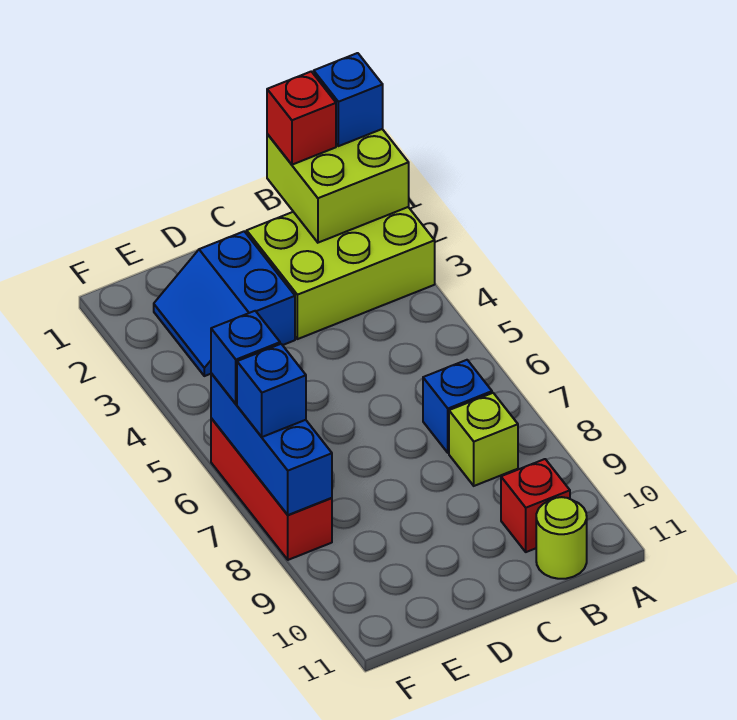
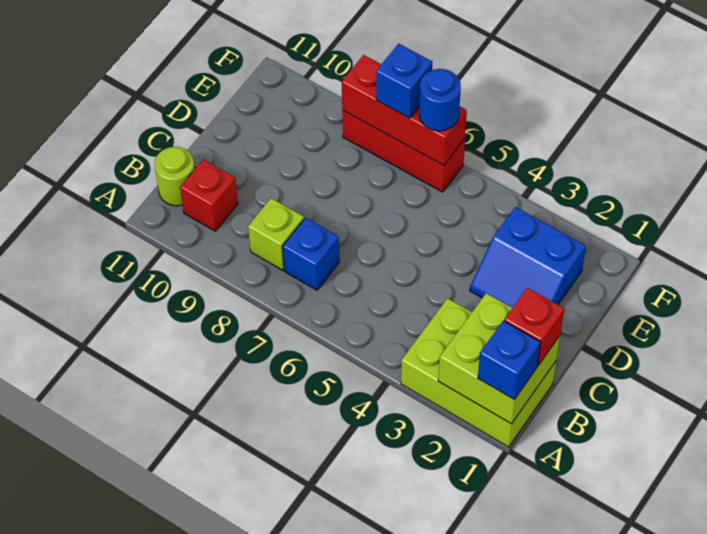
lime brick A2:C3 level 1 -> lime brick A1:B3 level 1
blue slope D2:E3 level 1 top D -> blue slope D2:E3 level 1 top E
blue brick F6:F8 level 2 -> red brick F6:F8 level 2
blue brick F6 level 3 -> blue round brick F6 level 3

